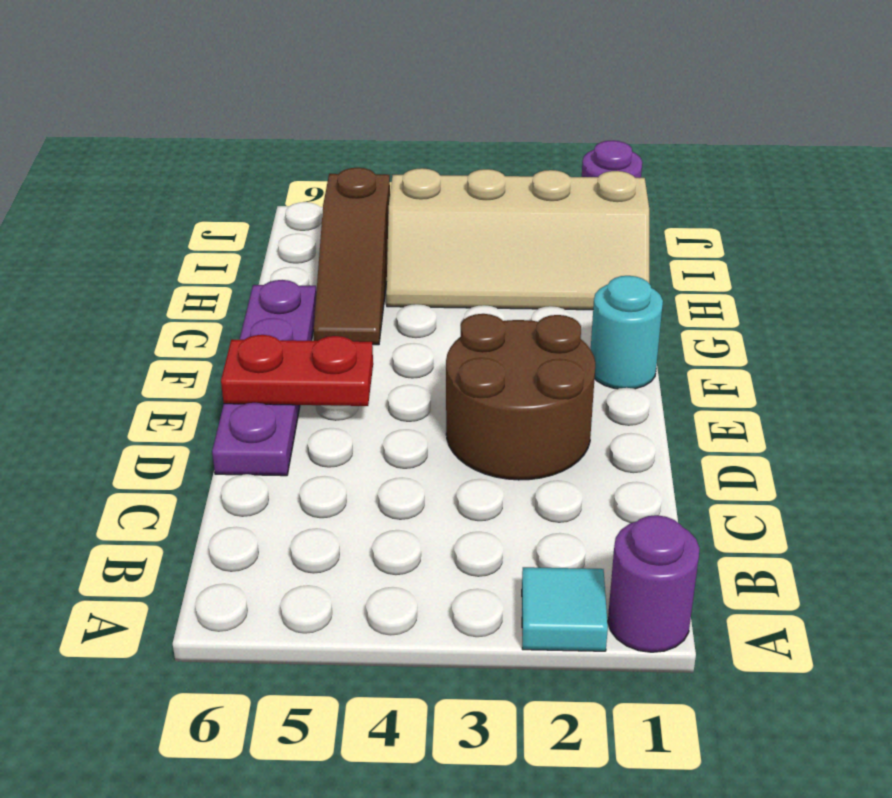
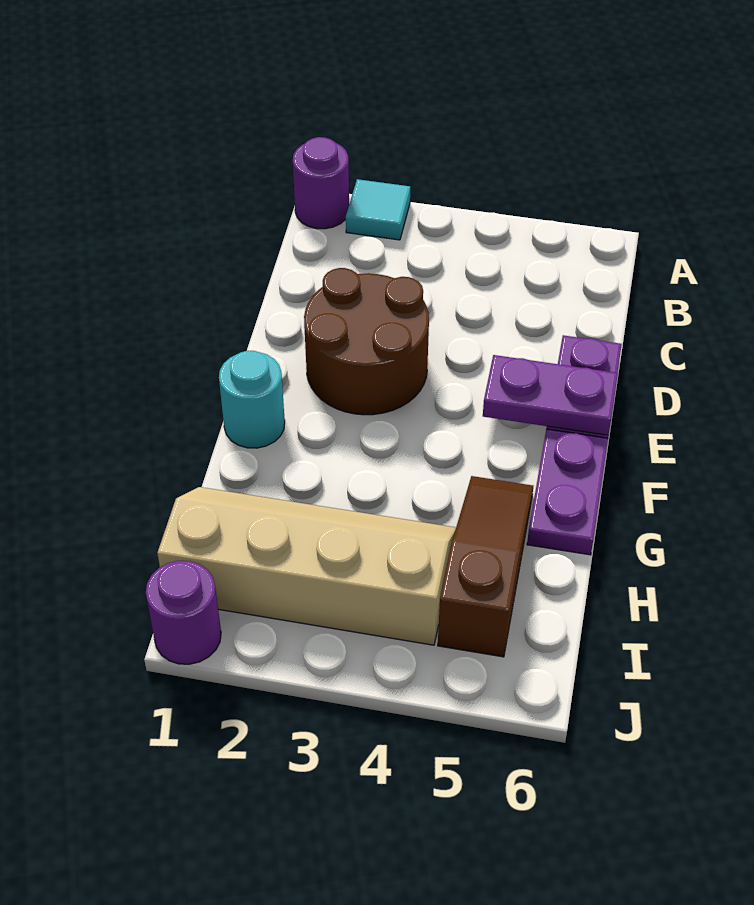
red plate E5:E6 level 2 -> purple plate E5:E6 level 2

